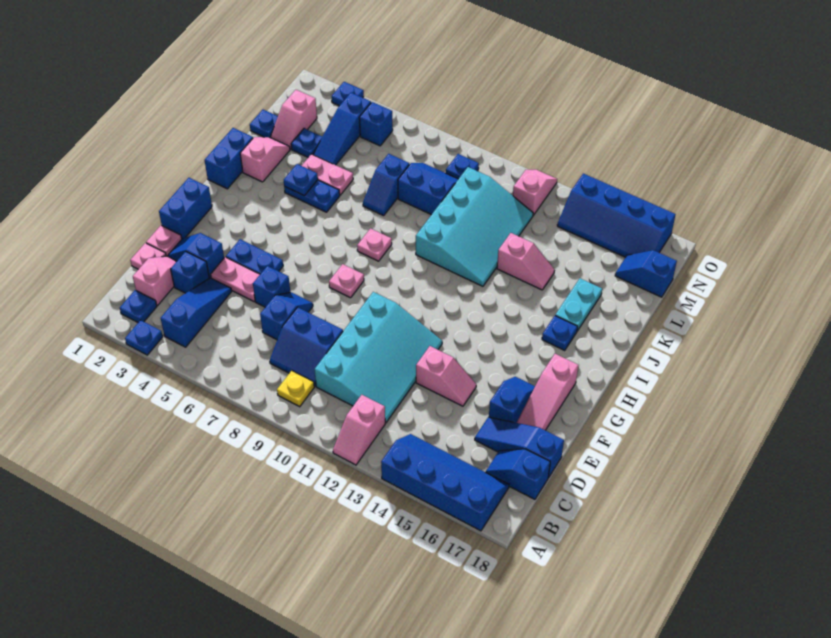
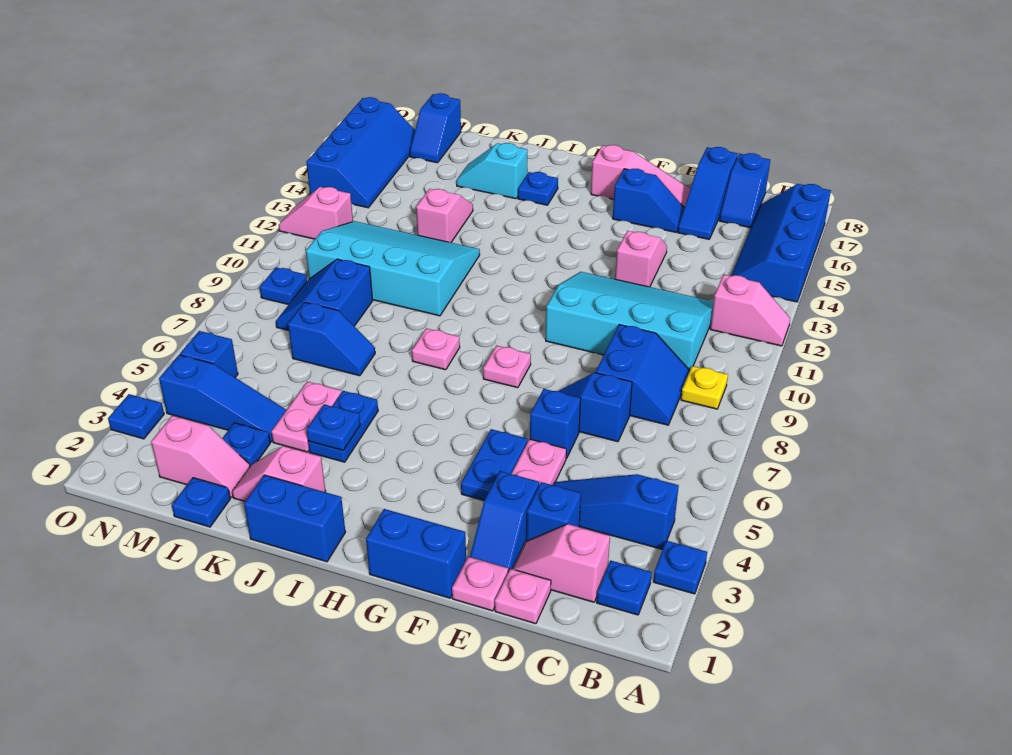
blue slope E16:F16 level 1 top E -> blue slope E16:F16 level 1 top F
cyan plate J16:K16 level 1 -> cyan slope J16:K16 level 1 top J

